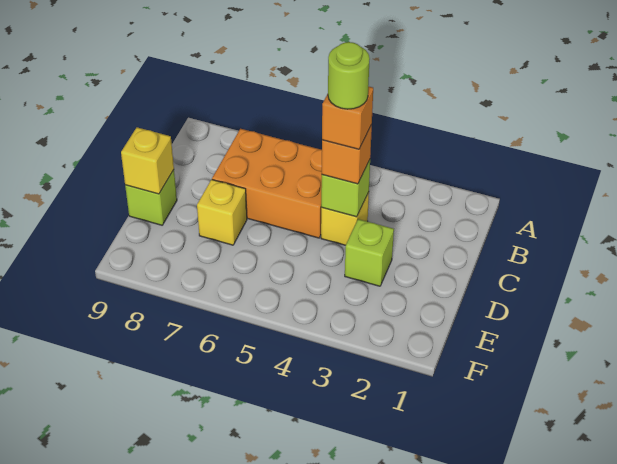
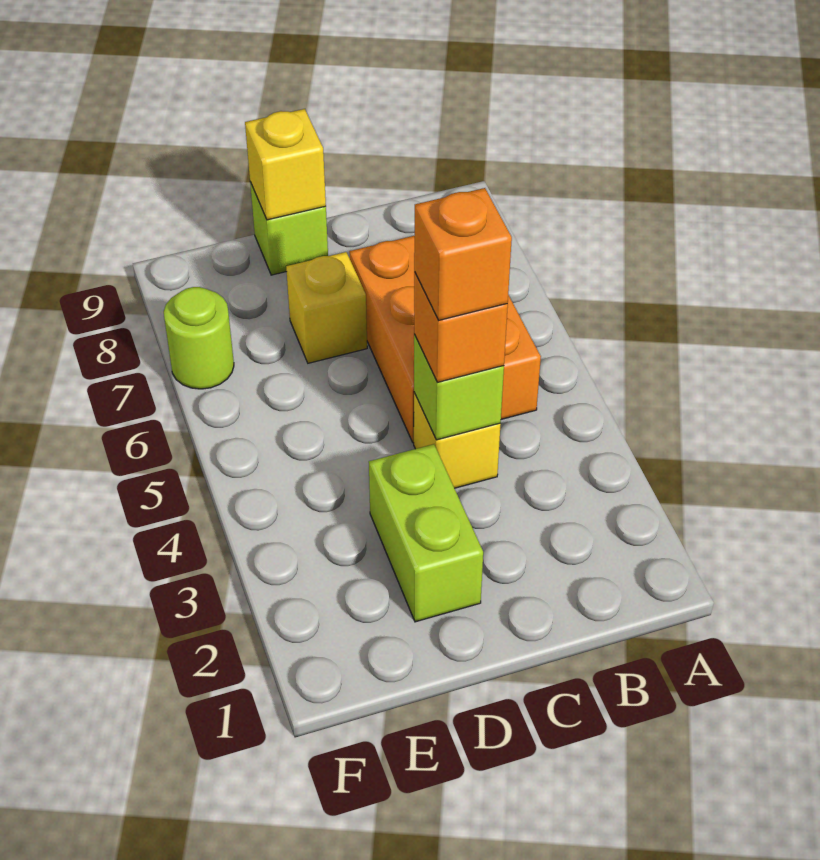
lime round brick C4 level 5 -> lime round brick F7 level 1
lime brick D3 level 1 -> lime brick D2:D3 level 1

